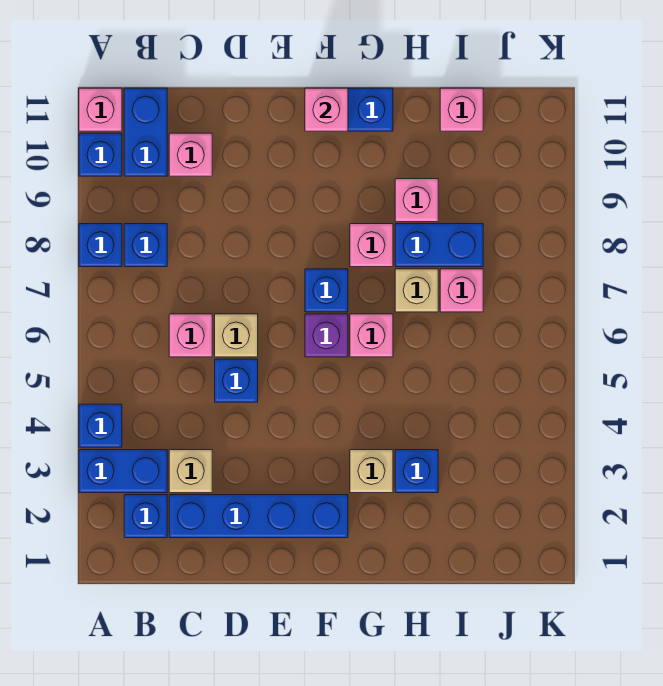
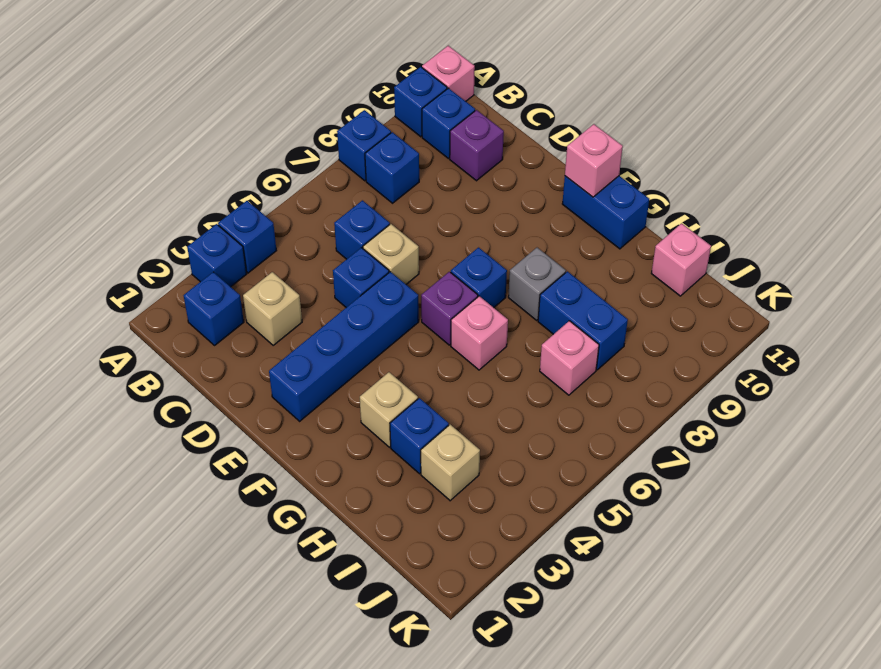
blue brick A3:B3 level 1 -> blue brick A3 level 1
blue brick B10:B11 level 1 -> blue brick B10 level 1
blue brick C2:F2 level 1 -> blue brick E2:E5 level 1
pink brick C6 level 1 -> blue brick C6 level 1
pink brick C10 level 1 -> purple brick C10 level 1
pink brick G8 level 1 -> grey brick G8 level 1
tan brick H7 level 1 -> tan brick I3 level 1
pink brick H9 level 1 -> none

